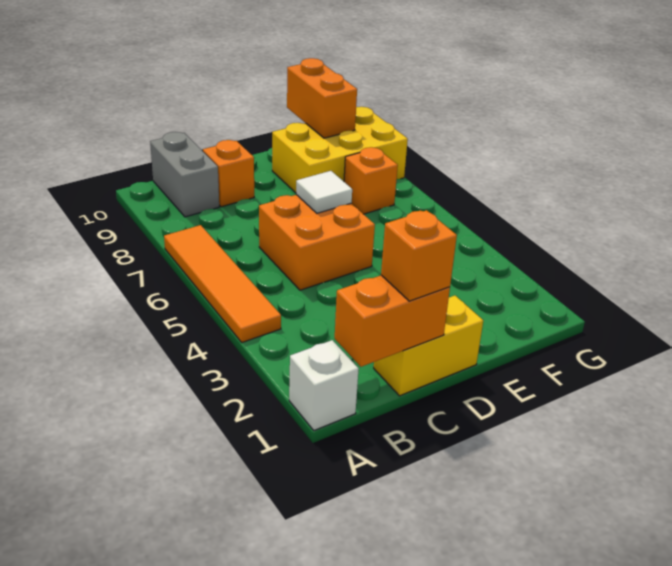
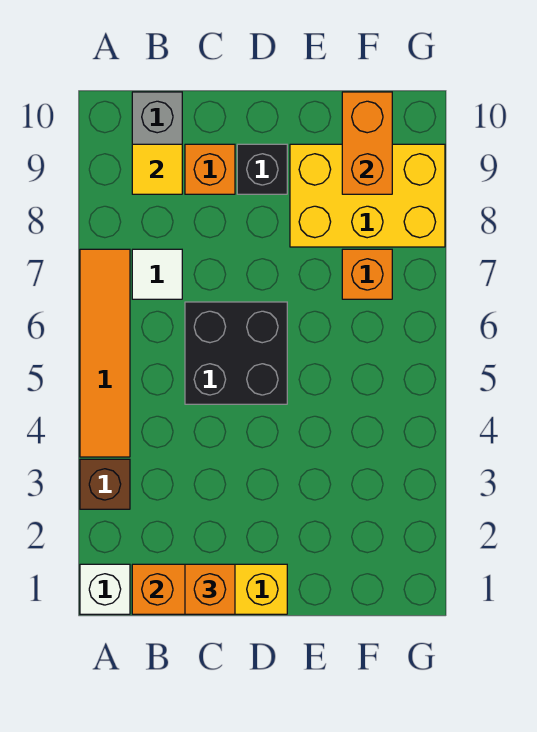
none -> brown brick A3 level 1
none -> yellow tile B9 level 2
orange brick C5:D6 level 1 -> black brick C5:D6 level 1
white tile D6 level 2 -> white tile B7 level 1
none -> black brick D9 level 1

